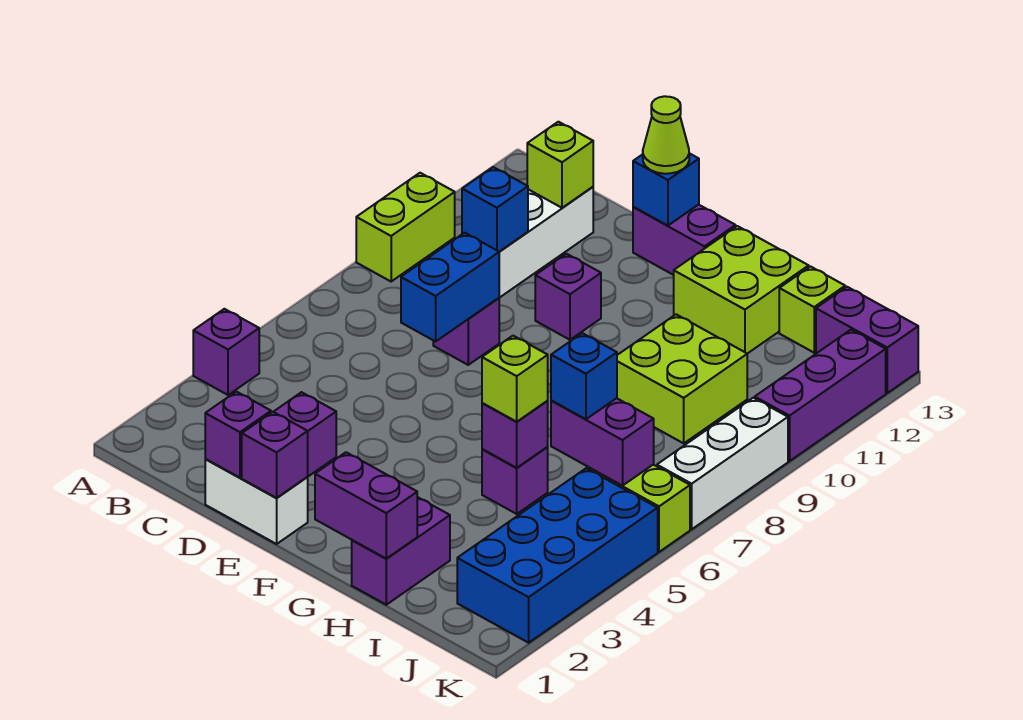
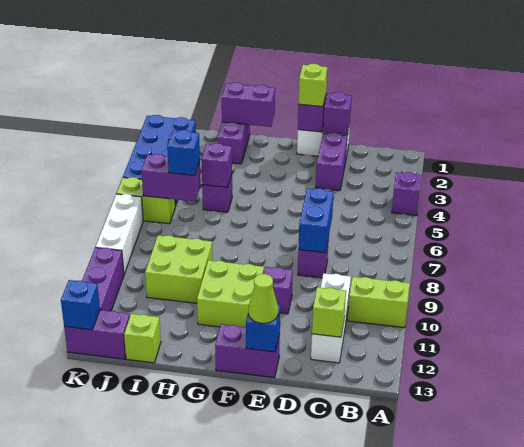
lime brick A9:A10 level 1 -> lime brick A10:B10 level 1
blue brick C10 level 2 -> blue brick K13 level 2
lime brick G12:H13 level 1 -> lime brick F10:G11 level 1
lime brick H5 level 3 -> lime brick E1 level 3

